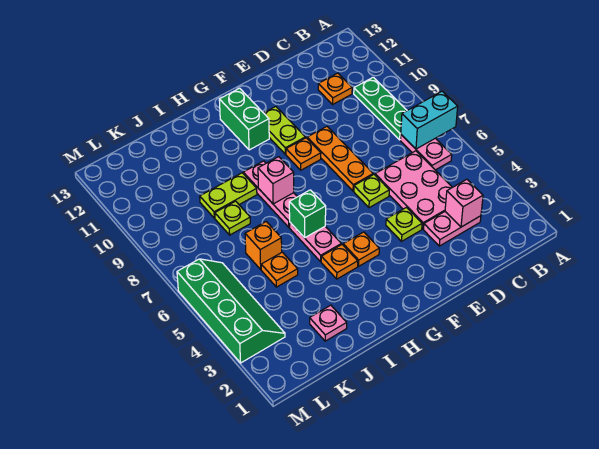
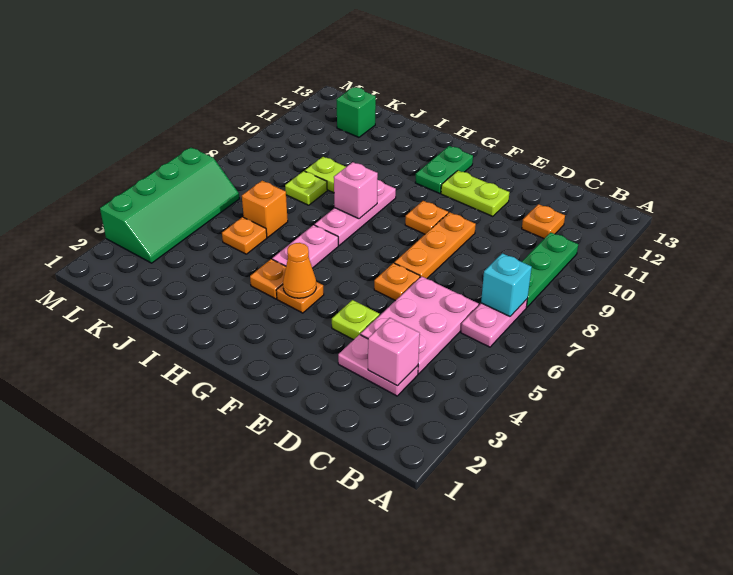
cyan brick A7:B7 level 2 -> cyan brick B7 level 2
lime plate E6 level 1 -> orange plate E6 level 1
lime plate F10:F11 level 1 -> lime plate E11:F11 level 1
none -> orange cone G4 level 2
green brick G11:G12 level 1 -> green plate G11:G12 level 1
green brick H6 level 2 -> green brick K12 level 1
pink plate J2 level 1 -> none

